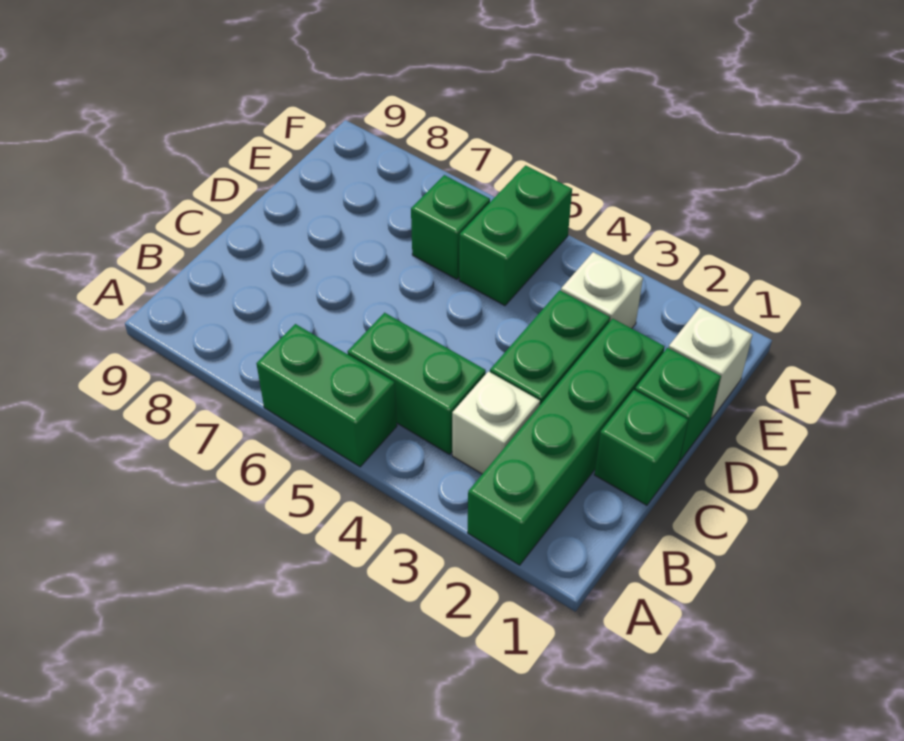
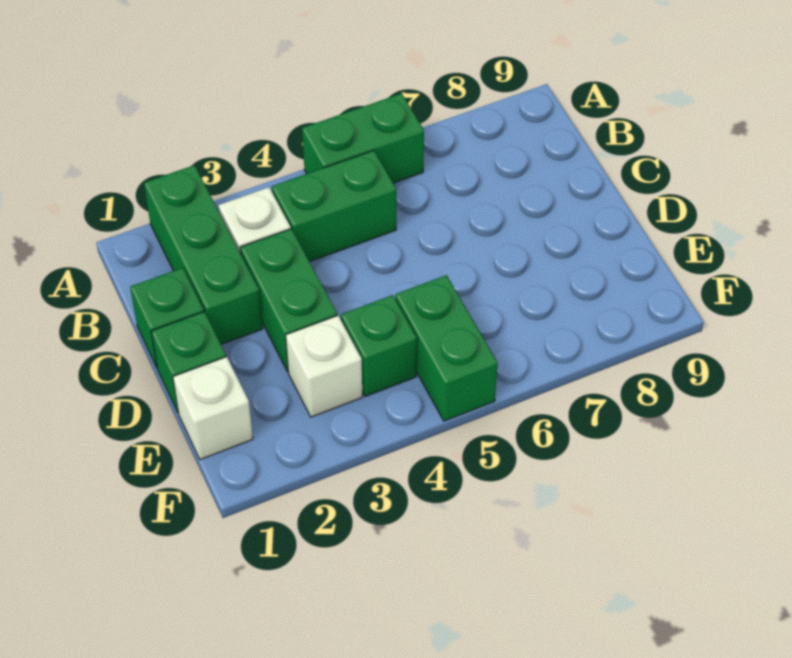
green brick A2:D2 level 1 -> green brick A2:C2 level 1
green brick E6 level 1 -> green brick E4 level 1

